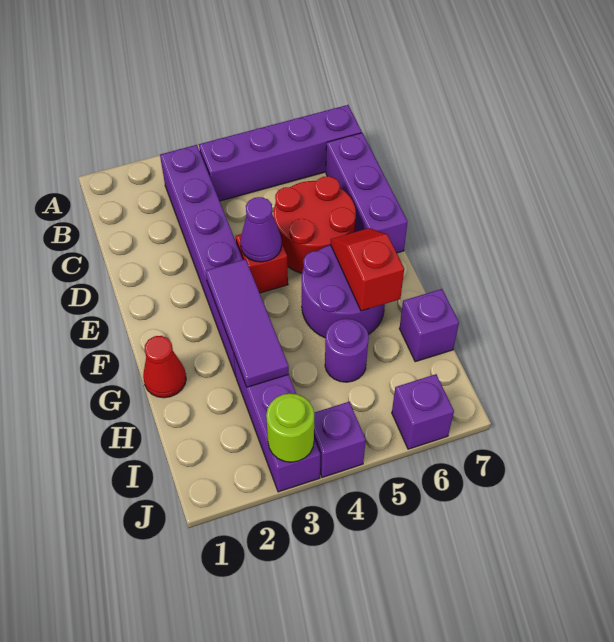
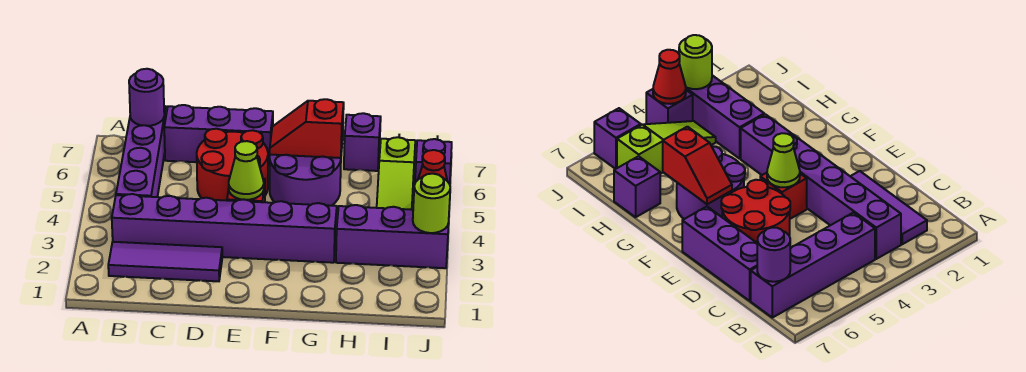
purple cone E4 level 2 -> lime cone E4 level 2
purple tile F3:H3 level 2 -> purple tile B2:D2 level 1
red cone G1 level 1 -> red cone J4 level 2
purple round brick H5 level 1 -> purple round brick B7 level 2
none -> lime slope I4:I6 level 1 top 6

